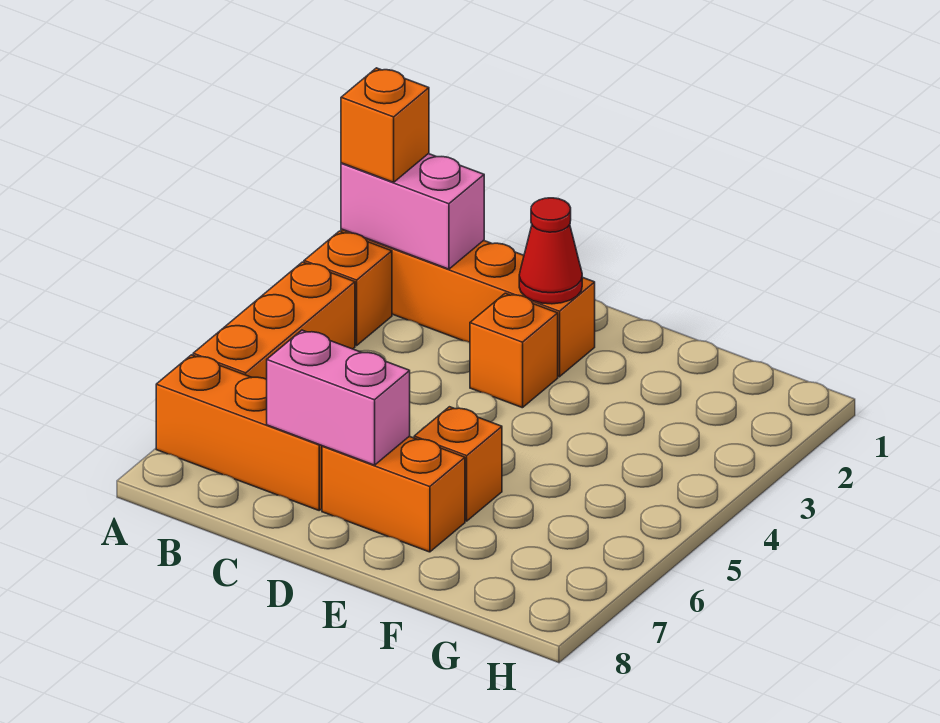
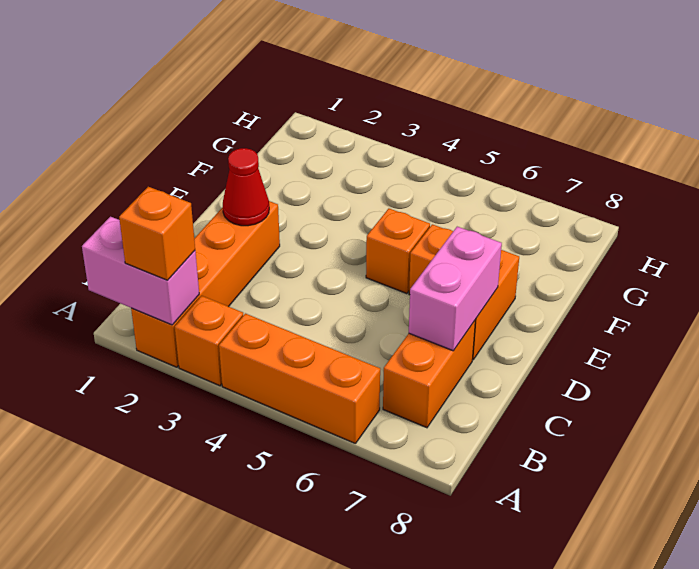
pink brick A2:B2 level 2 -> pink brick A1:A2 level 2
orange brick A7:C7 level 1 -> orange brick B7:C7 level 1
orange brick D3 level 1 -> orange brick E5 level 1

